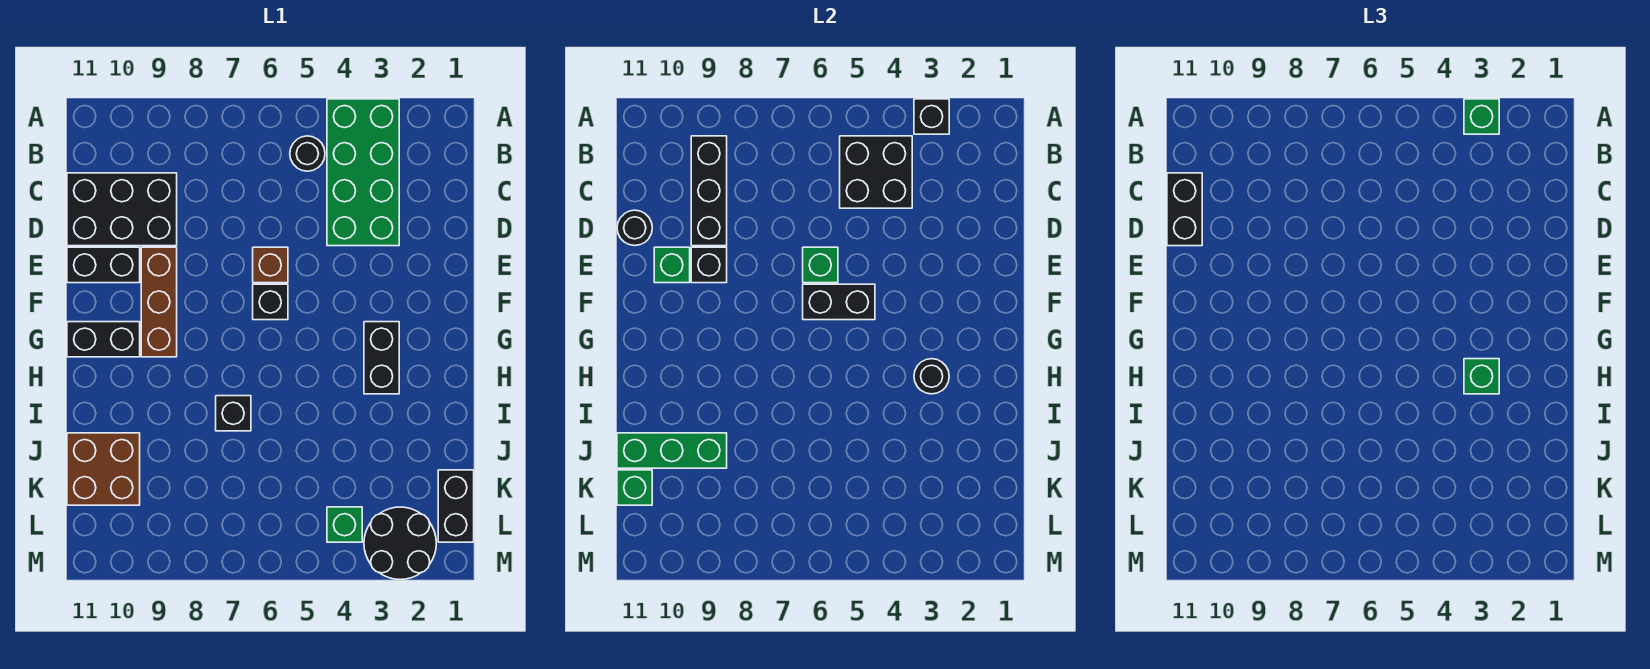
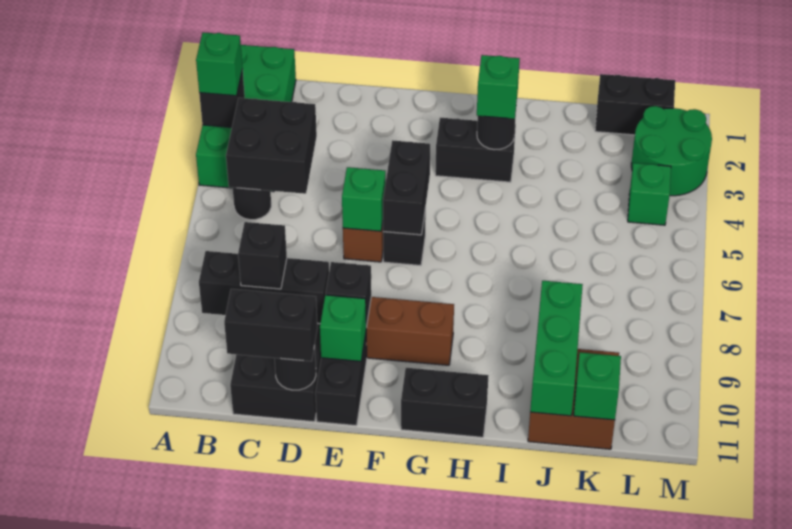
green brick A3:D4 level 1 -> green brick A1:B4 level 1
black brick G10:G11 level 1 -> black brick G11:H11 level 1
black brick I7 level 1 -> black brick C9 level 3
black round brick L2:M3 level 1 -> green round brick L2:M3 level 1

